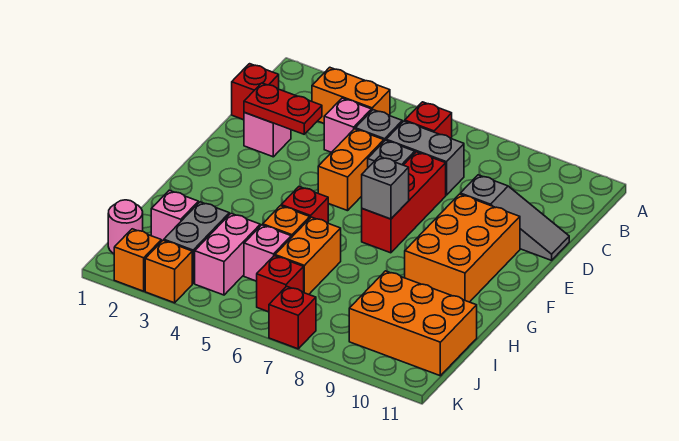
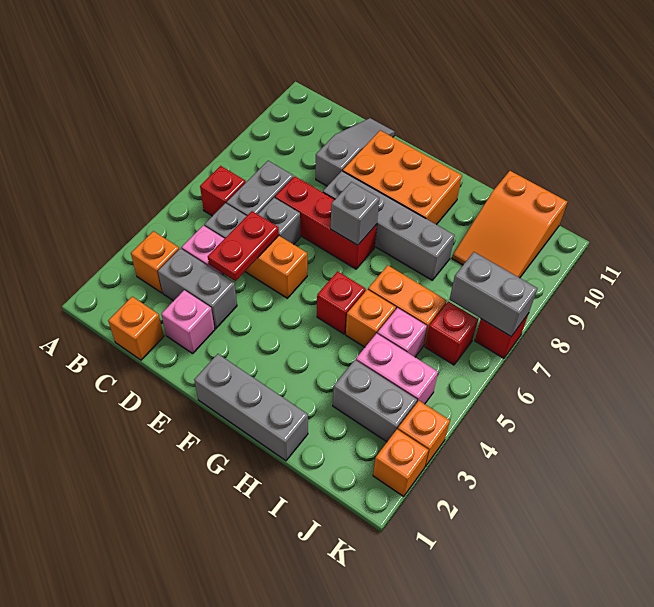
orange brick B3:B4 level 1 -> orange brick B3 level 1
red brick C1 level 1 -> orange brick C1 level 1
none -> grey brick C3:D3 level 1
red plate D2:D3 level 2 -> red plate D4:D5 level 2
none -> grey brick E8:H8 level 1
none -> grey brick F1:H1 level 1
pink brick I2 level 1 -> none
orange brick I9:J11 level 1 -> orange slope I9:J11 level 1 top 11
pink round brick J1 level 1 -> none
none -> grey brick J7:K7 level 2

